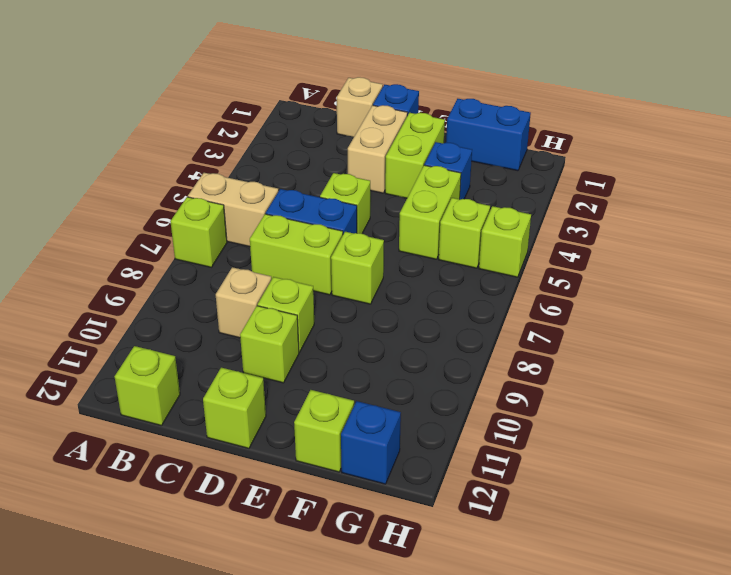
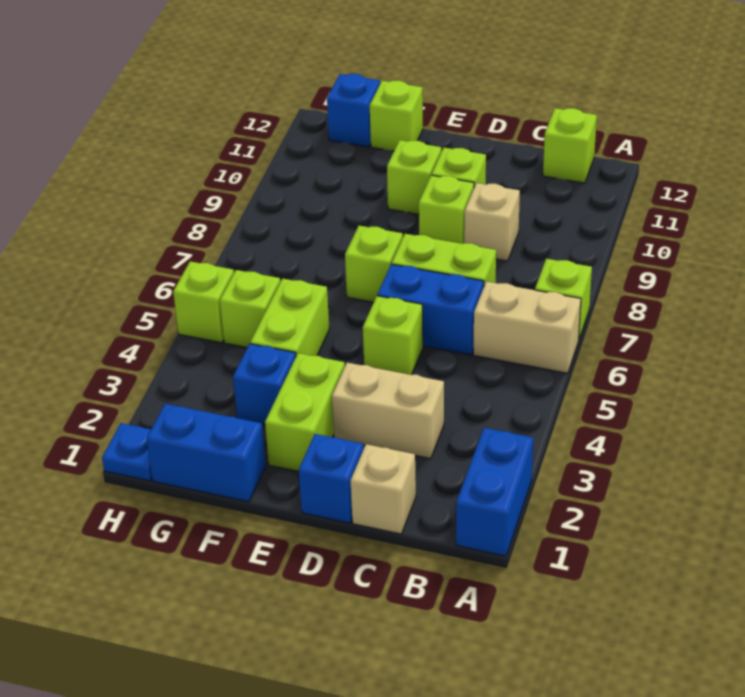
none -> blue brick A1:A2 level 1
tan brick D2:D3 level 1 -> tan brick C3:D3 level 1
lime brick D12 level 1 -> lime brick E10 level 1
none -> blue plate H1 level 1

